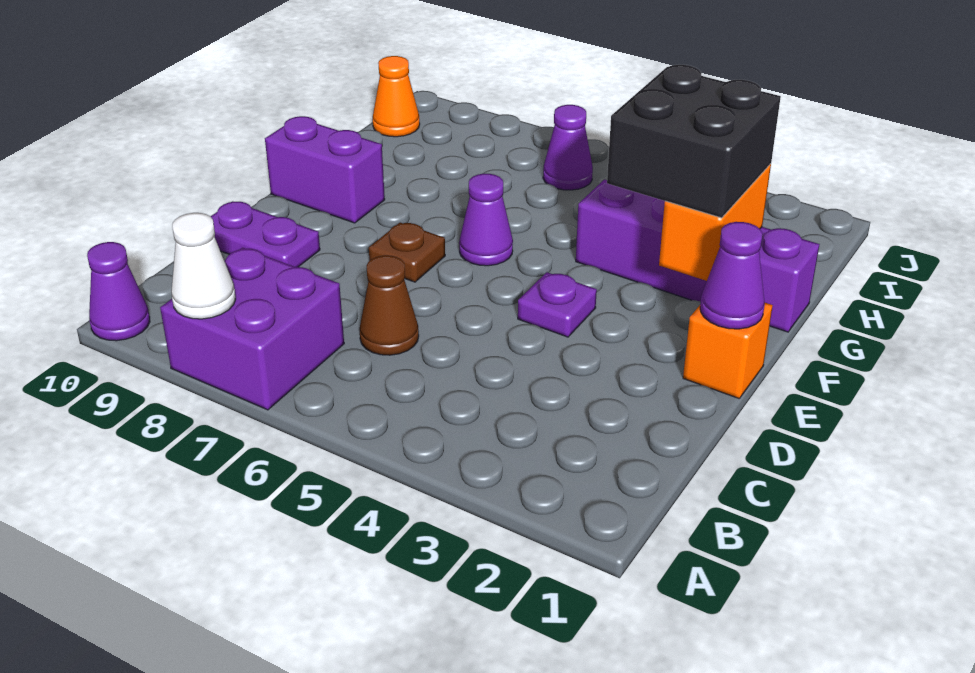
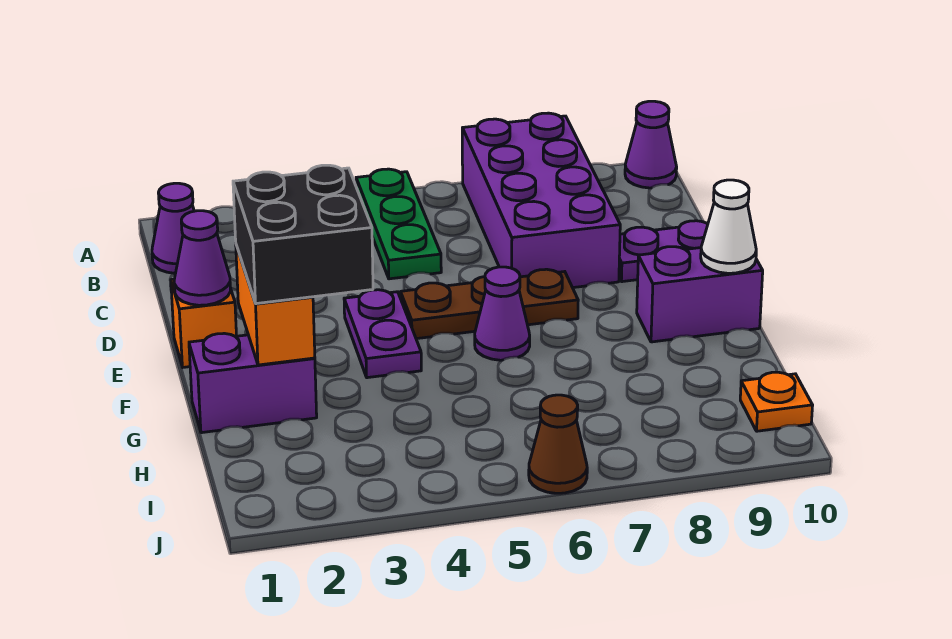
none -> green plate A5:C5 level 1
purple brick A7:B8 level 1 -> purple brick A7:D8 level 1
white cone A8 level 2 -> white cone F10 level 2
brown cone C6 level 1 -> brown cone J6 level 1
purple plate E4 level 1 -> purple plate E4:F4 level 1
brown plate E7 level 1 -> brown plate E5:E7 level 1
purple brick G1:G4 level 1 -> purple brick G1:G2 level 1
purple cone I6 level 1 -> purple cone B1 level 1
orange cone I10 level 1 -> orange plate I10 level 1

